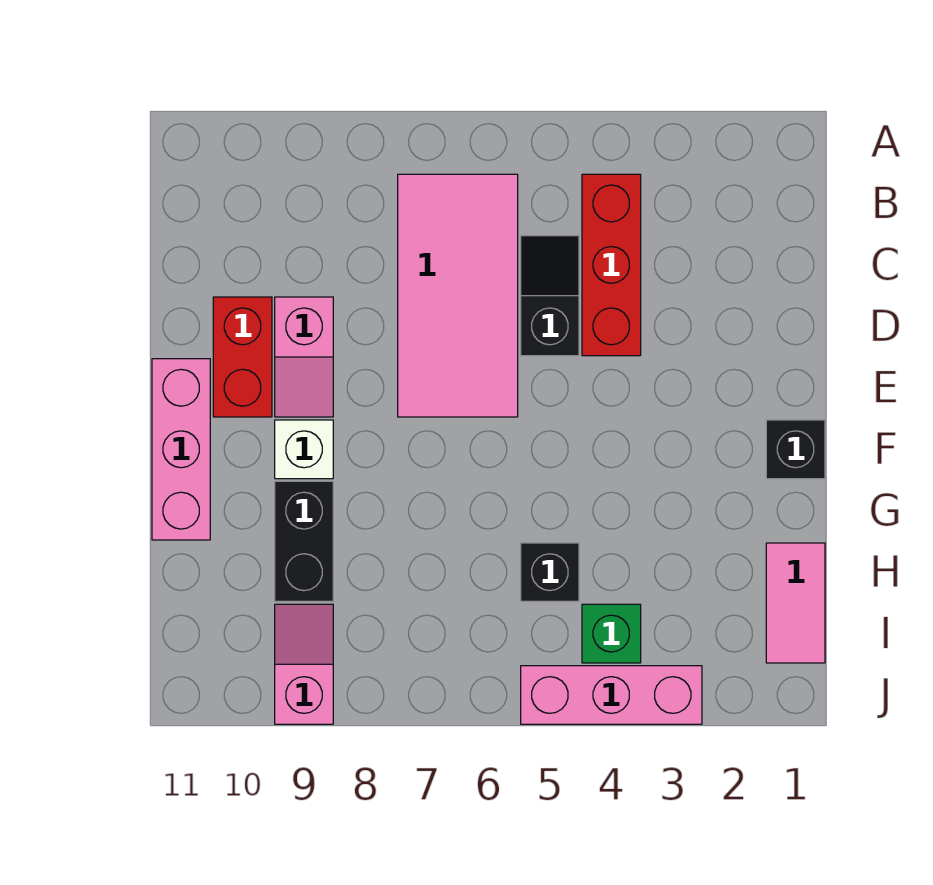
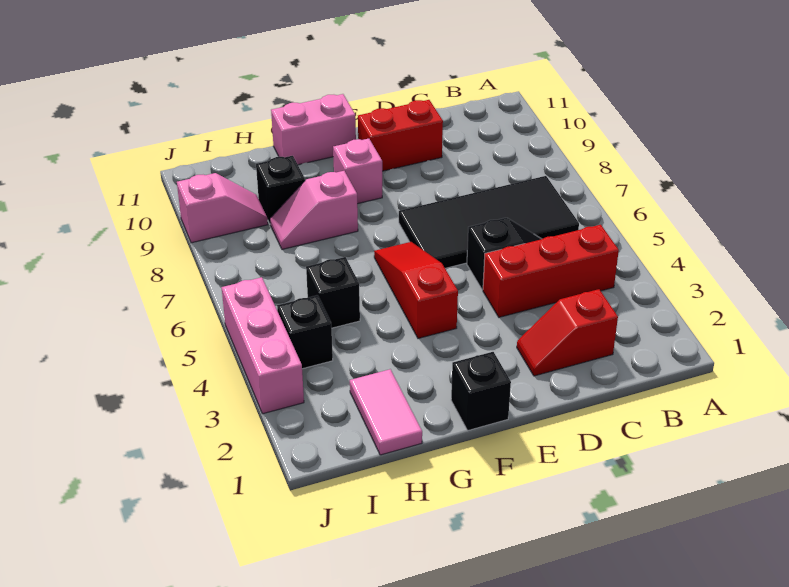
pink tile B6:E7 level 1 -> black tile B6:E7 level 1
none -> red slope C2:D2 level 1 top C
pink slope D9:E9 level 1 top D -> pink slope G8:H8 level 1 top G
pink brick E11:G11 level 1 -> pink brick F11:G11 level 1
none -> red slope F4:F6 level 1 top 4
white brick F9 level 1 -> pink brick F9 level 1
black brick G9:H9 level 1 -> black brick H9 level 1
pink tile H1:I1 level 1 -> pink tile H1:H2 level 1
green brick I4 level 1 -> black brick I4 level 1

